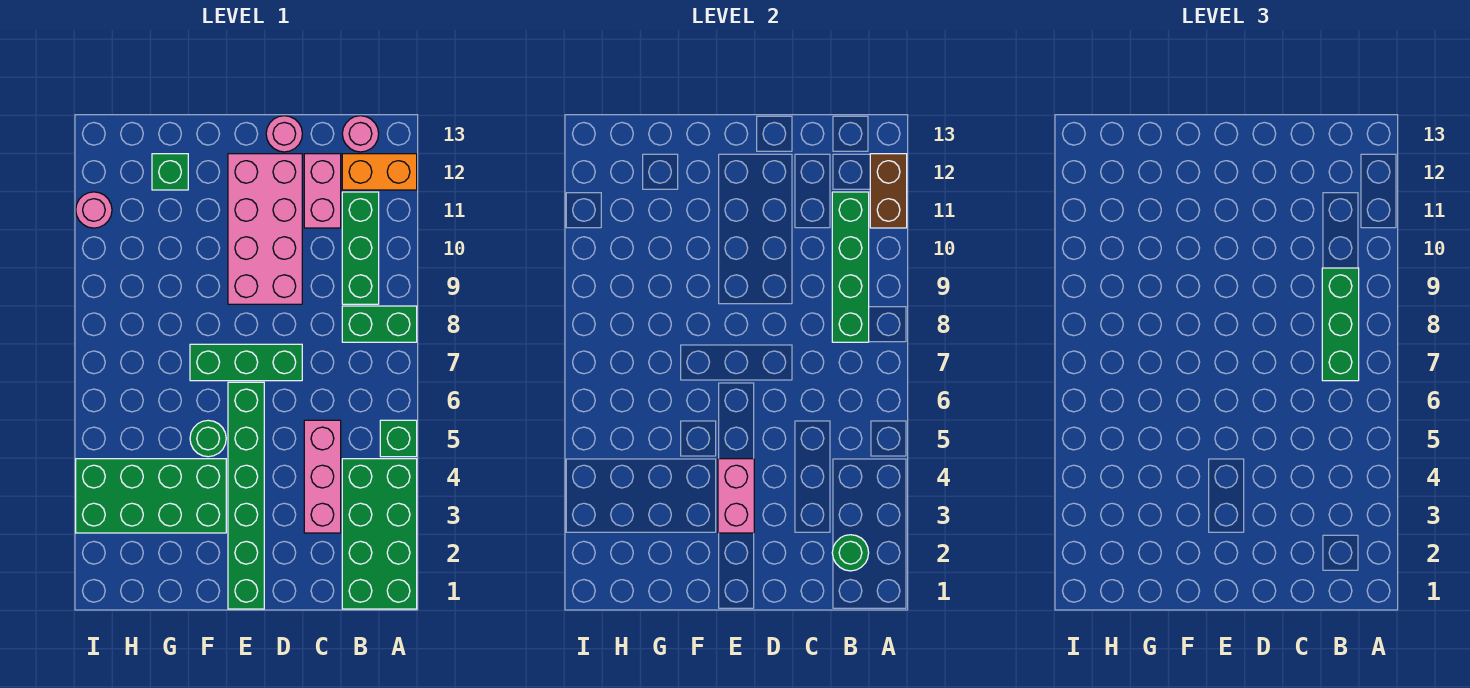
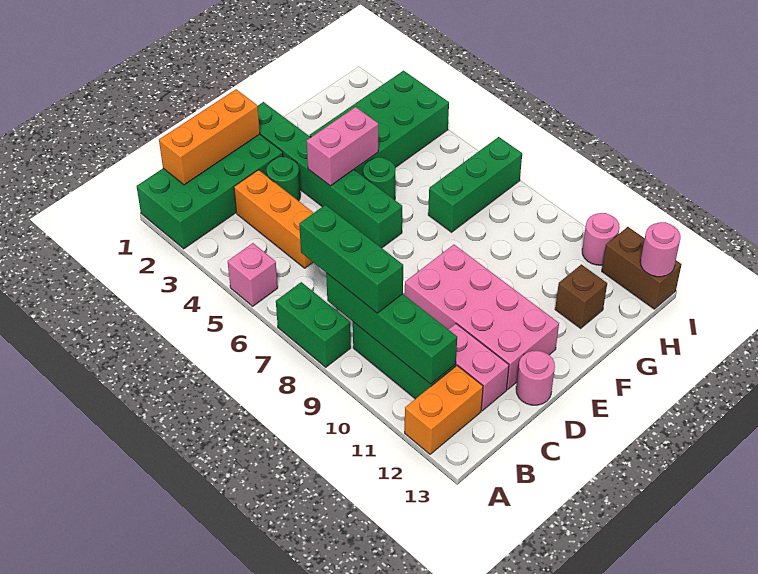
green brick A1:B4 level 1 -> green brick A1:D2 level 1
green brick A5 level 1 -> pink brick A5 level 1
green brick A8:B8 level 1 -> green brick A7:A8 level 1
brown brick A11:A12 level 2 -> brown brick I12:I13 level 1
none -> orange brick B1:D1 level 2
green round brick B2 level 2 -> green round brick D3 level 1
pink round brick B13 level 1 -> pink round brick I13 level 2
pink brick C3:C5 level 1 -> orange brick C3:C5 level 1
green brick D7:F7 level 1 -> green brick G7:I7 level 1
pink brick E3:E4 level 2 -> pink brick E4:F4 level 2
green brick G12 level 1 -> brown brick G12 level 1

